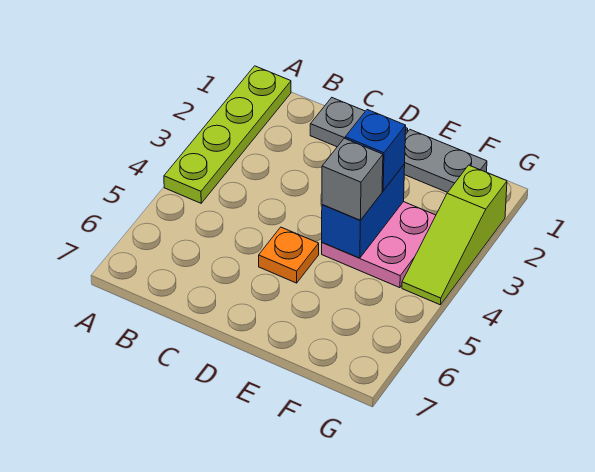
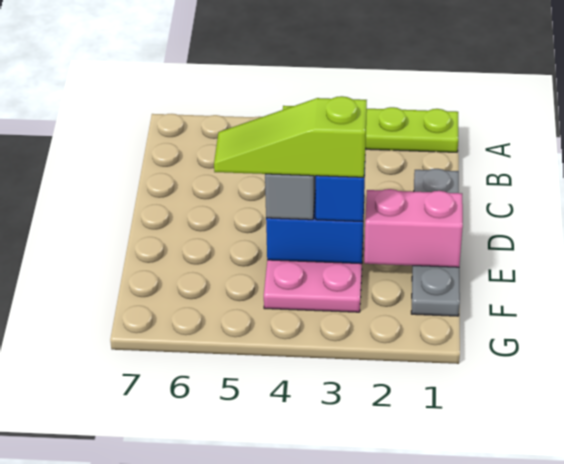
orange plate D5 level 1 -> none
none -> pink brick E1:E2 level 2
lime slope G2:G4 level 1 top 2 -> lime slope E3:E5 level 4 top 3

